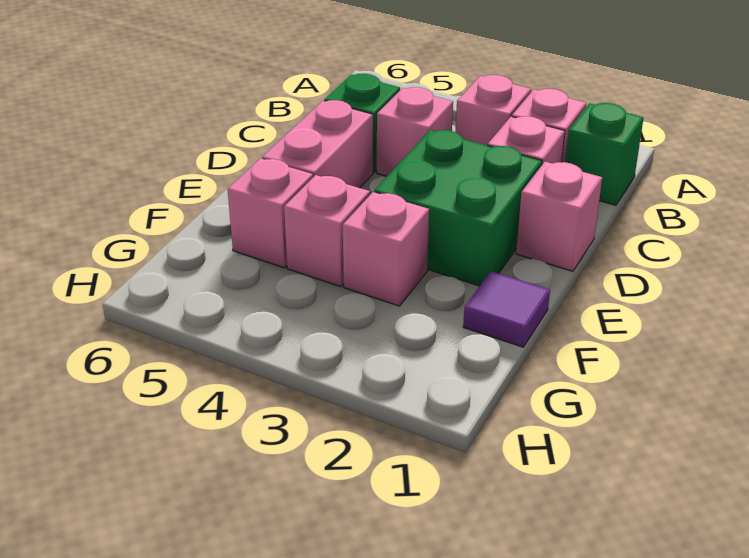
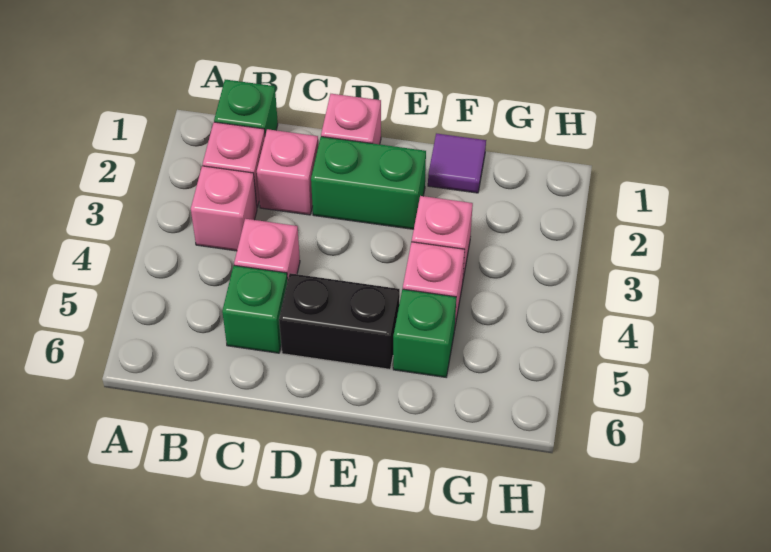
green brick D2:E3 level 1 -> green brick D2:E2 level 1
pink brick D5:E5 level 1 -> black brick D5:E5 level 1
pink brick F5 level 1 -> green brick F5 level 1

